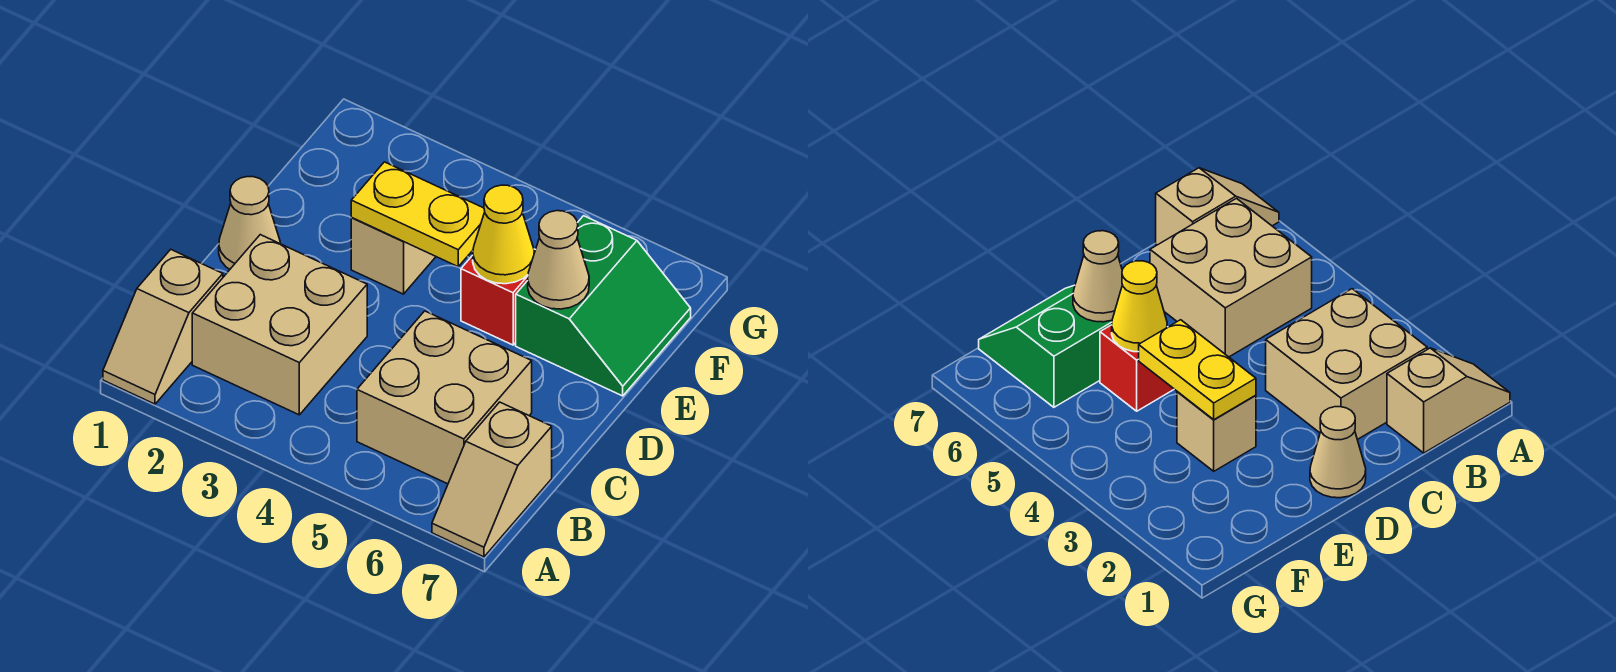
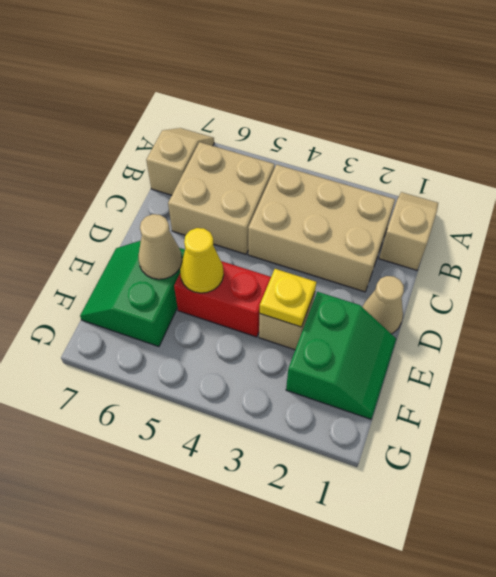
tan brick B2:C3 level 1 -> tan brick B2:C4 level 1
none -> green slope E1:F2 level 1 top 2
yellow plate E3:E4 level 2 -> yellow plate E3 level 2
red brick E5 level 1 -> red brick E4:E5 level 1

